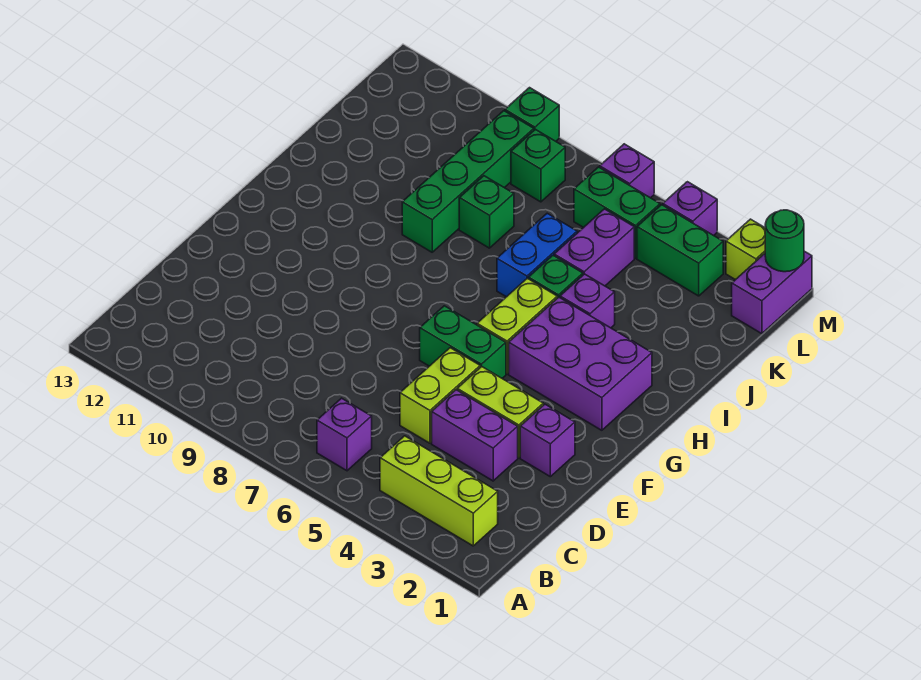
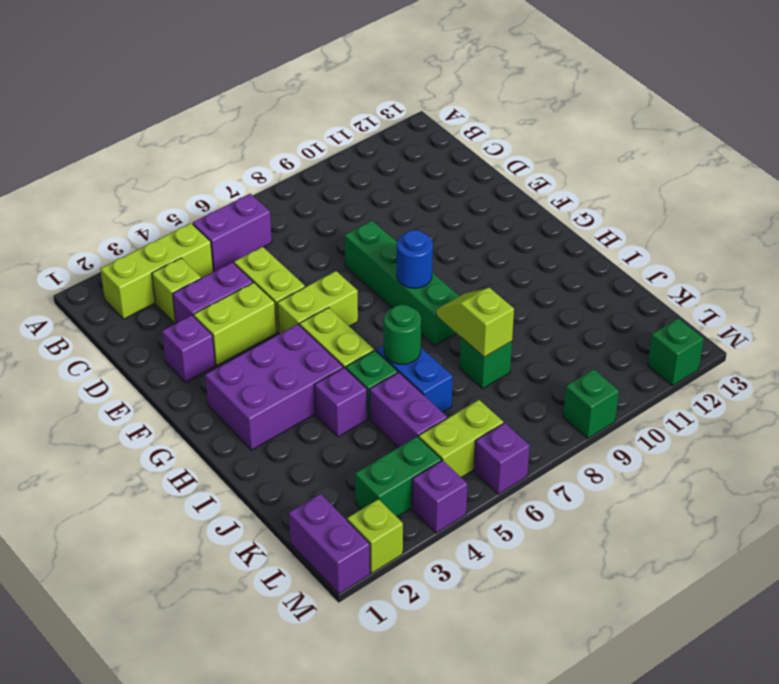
purple brick B6 level 1 -> purple brick B5:B6 level 1
none -> lime brick C3 level 1
green brick F5:F6 level 1 -> lime brick F5:F6 level 1
none -> blue round brick G8 level 2
none -> lime slope I8:J8 level 2 top J
green brick I9:L9 level 1 -> green brick E8:H8 level 1
green brick L5:L6 level 1 -> lime brick L5:L6 level 1
green brick L8 level 1 -> green brick M12 level 1
green round brick M1 level 2 -> green round brick I6 level 2

